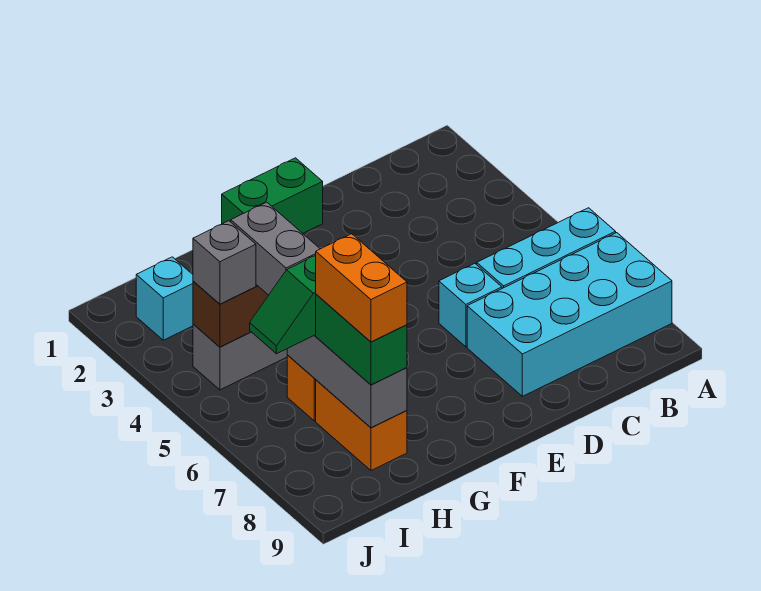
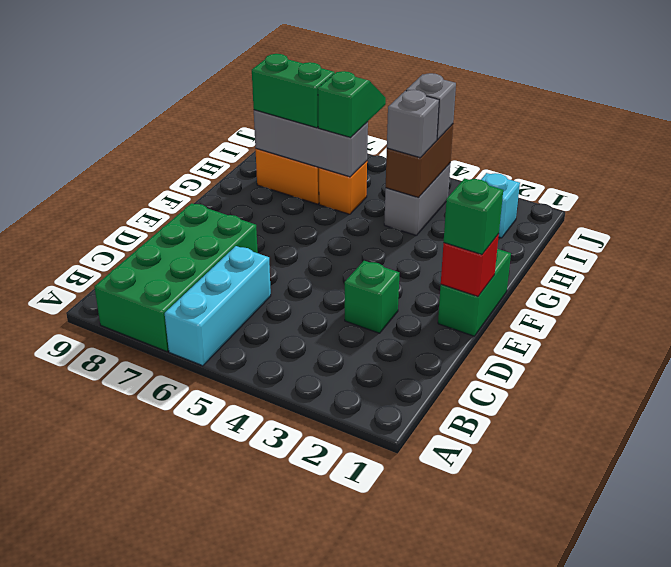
cyan brick A7:D8 level 1 -> green brick A7:D8 level 1
none -> green brick D3 level 1
cyan brick D6 level 1 -> none
none -> red brick E1 level 2
none -> green brick E1 level 3
grey brick H4:H5 level 3 -> grey brick H4 level 3
orange brick H7:H8 level 4 -> none

